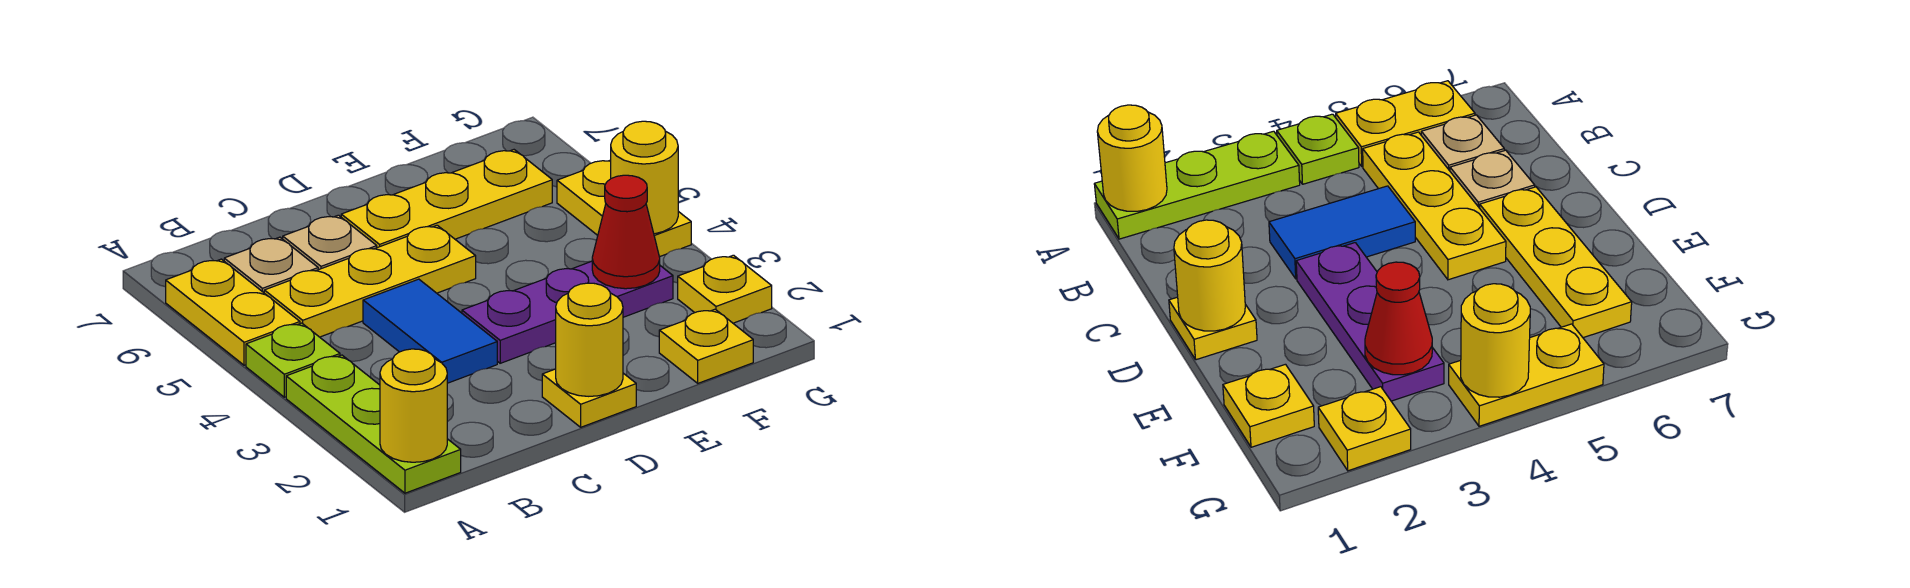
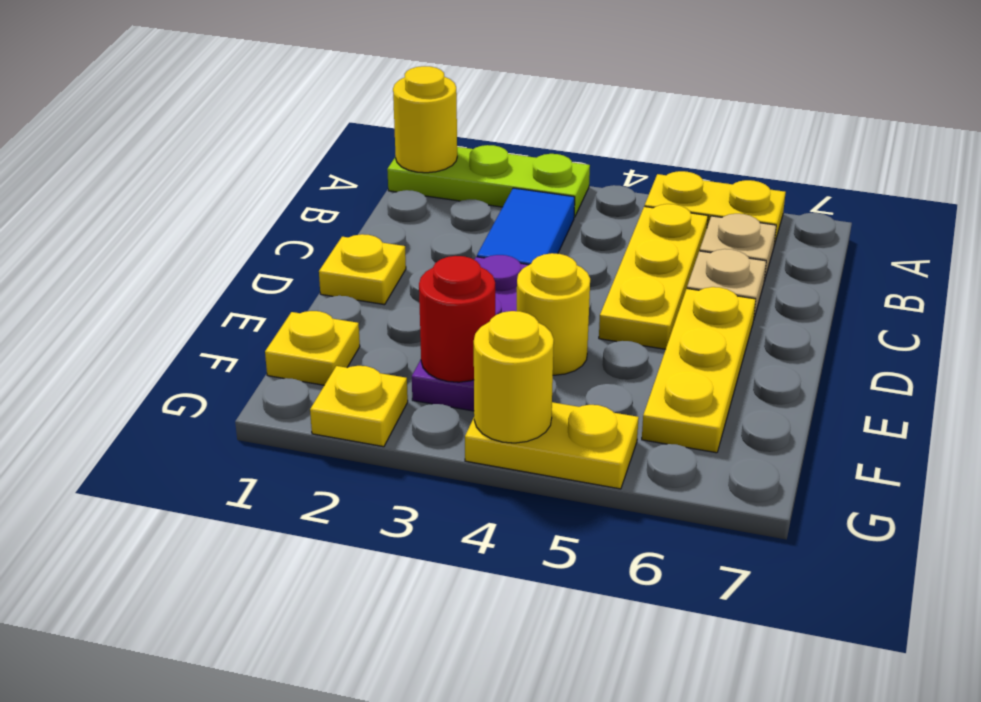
lime plate A4 level 1 -> none
blue tile C3:C4 level 1 -> blue tile B3:C3 level 1
yellow round brick D1 level 2 -> yellow round brick E4 level 1
red cone F3 level 2 -> red round brick F3 level 2

